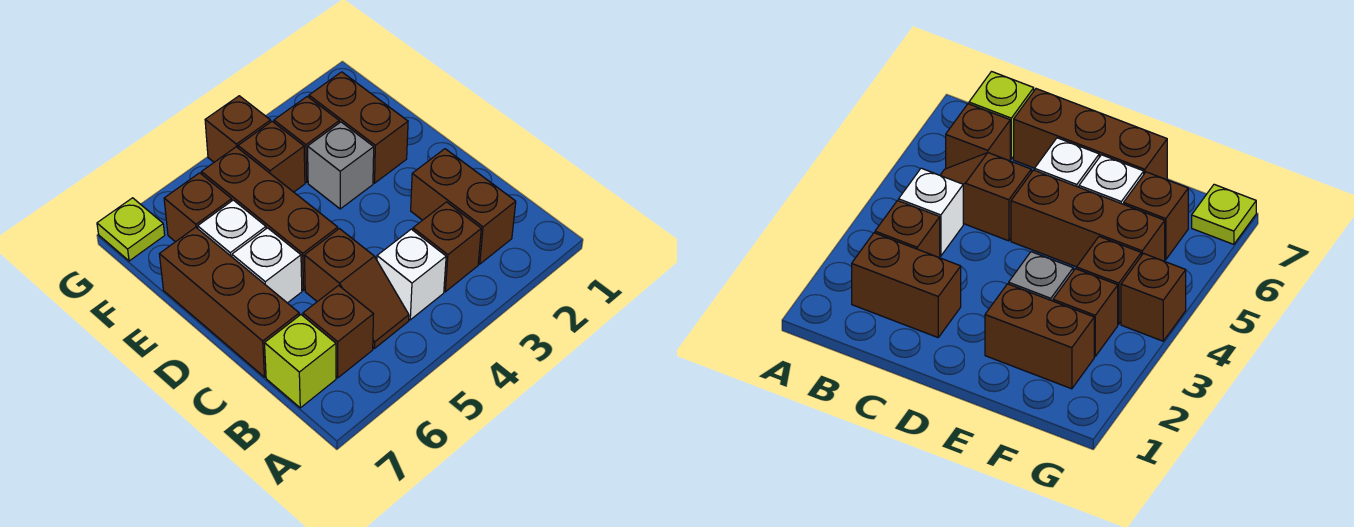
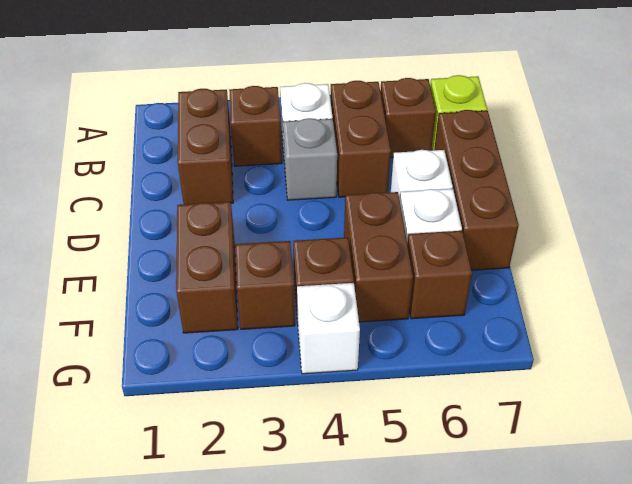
brown slope B5:C5 level 1 top C -> brown brick B5:C5 level 1
brown brick D5:F5 level 1 -> brown brick E5:F5 level 1
grey brick E3 level 1 -> grey brick C4 level 1
brown brick G4 level 1 -> white brick G4 level 1
lime plate G7 level 1 -> none

